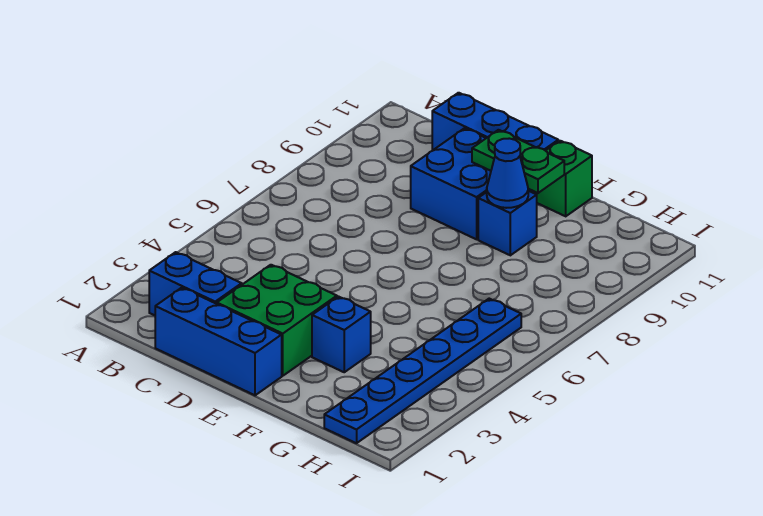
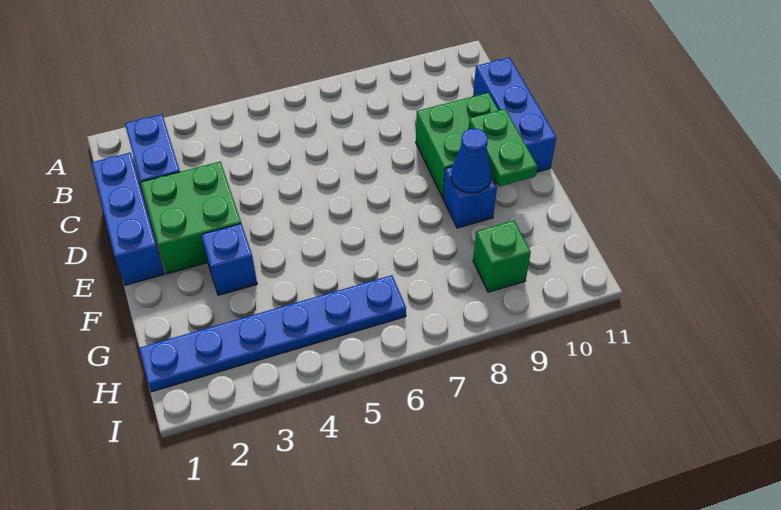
blue brick D9:E10 level 1 -> green brick D9:E10 level 1
green brick F11 level 1 -> green brick H9 level 1

